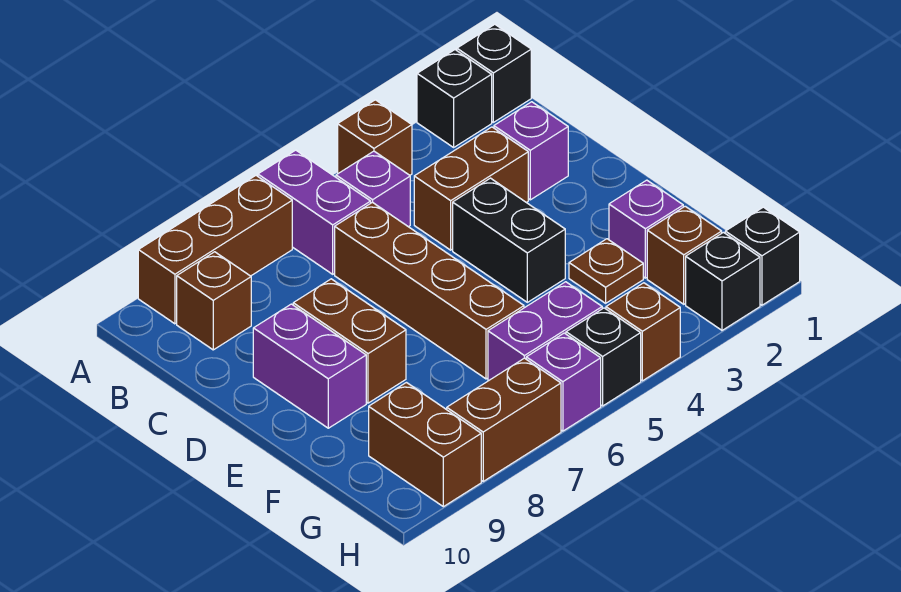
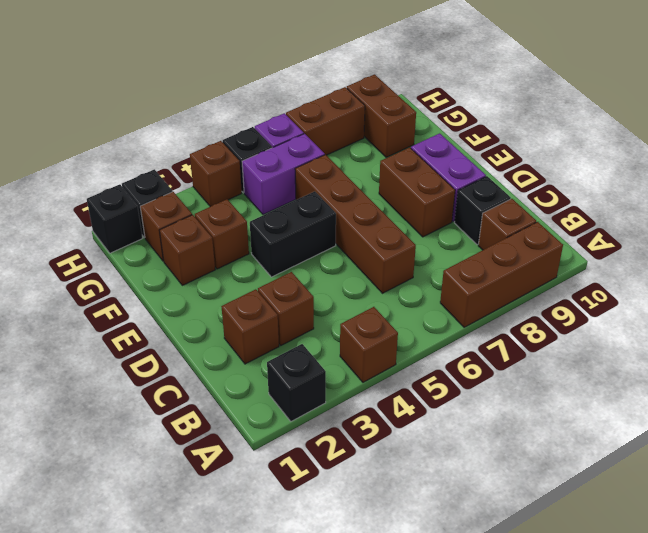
black brick A1 level 1 -> black brick C9 level 1
purple brick A6:B6 level 1 -> none
purple brick B5 level 1 -> none
purple brick C2 level 1 -> brown brick C2 level 1
brown brick C3:C4 level 1 -> brown brick C3 level 1
black brick D4:E4 level 1 -> black brick E4:E5 level 1
purple brick F2 level 1 -> brown brick F2 level 1
brown plate F3 level 1 -> brown brick F3 level 1

